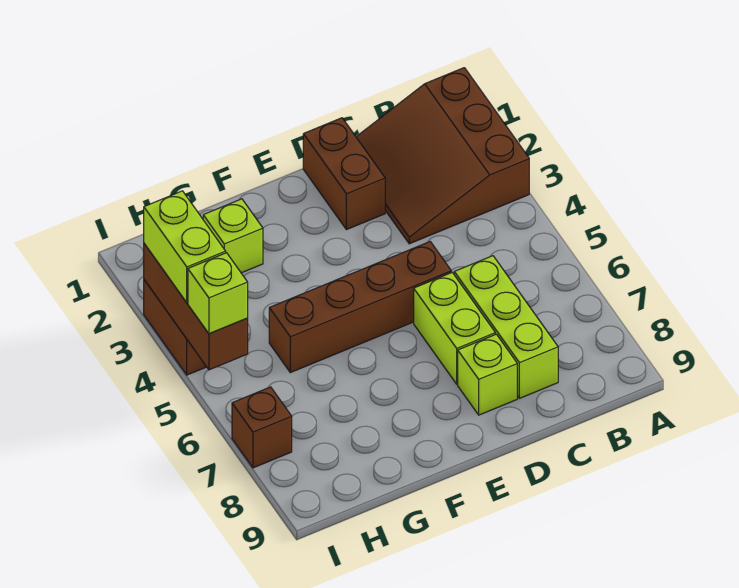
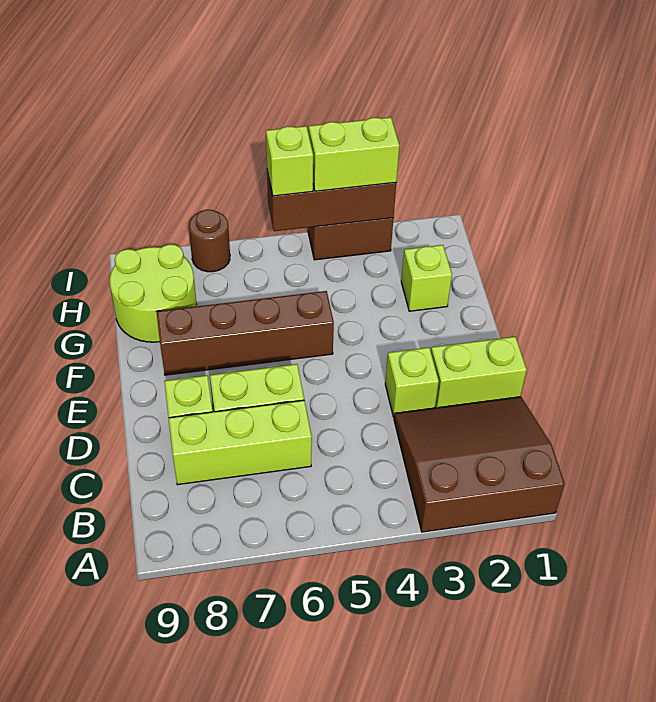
brown brick D1:D2 level 1 -> lime brick D1:D2 level 1
none -> lime brick D3 level 1
brown brick D5:G5 level 1 -> brown brick F5:F8 level 1
none -> lime round brick G8:H9 level 1
brown brick I7 level 1 -> brown round brick I7 level 1

